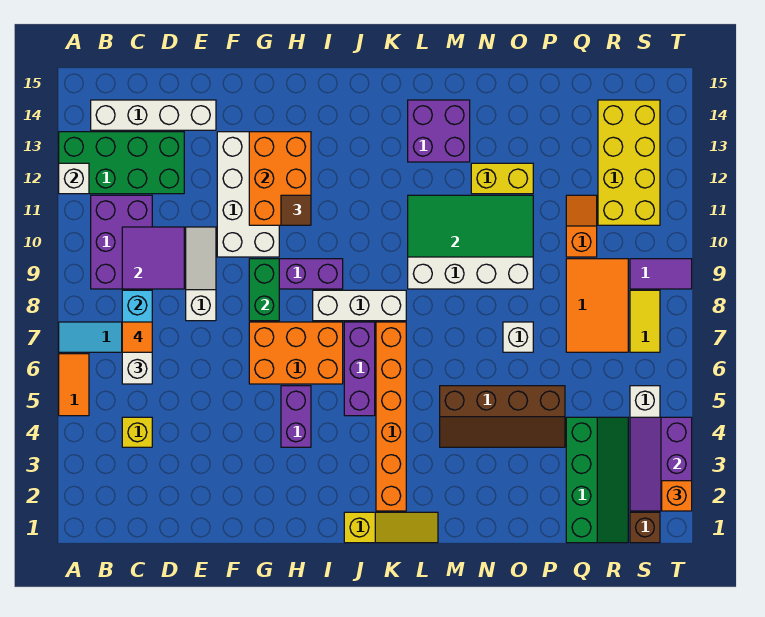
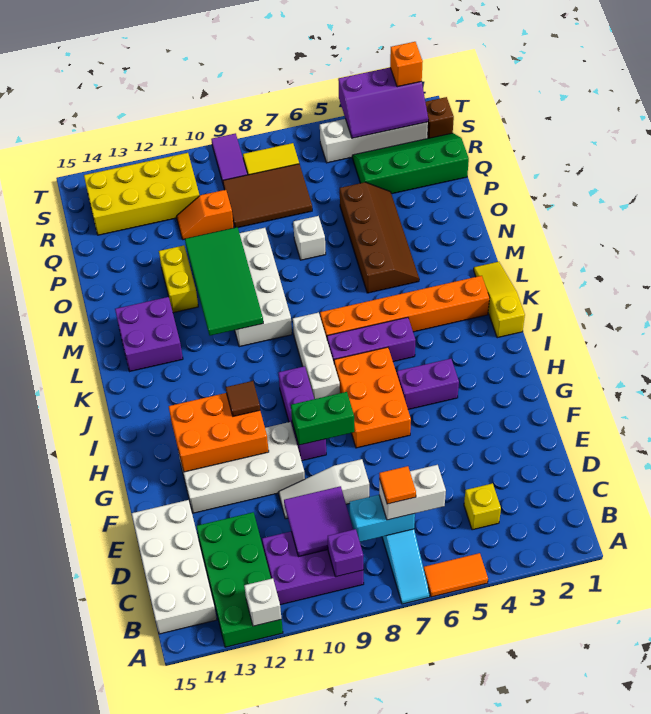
none -> purple brick B9 level 2
white brick B14:E14 level 1 -> white brick B14:E15 level 1
orange tile Q7:R9 level 1 -> brown tile Q7:R9 level 1

